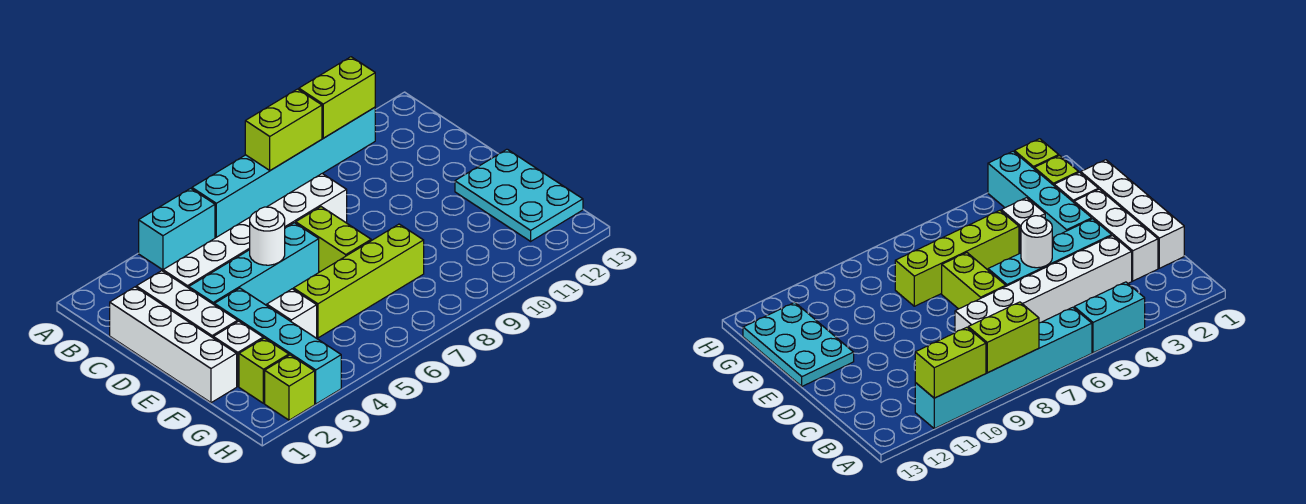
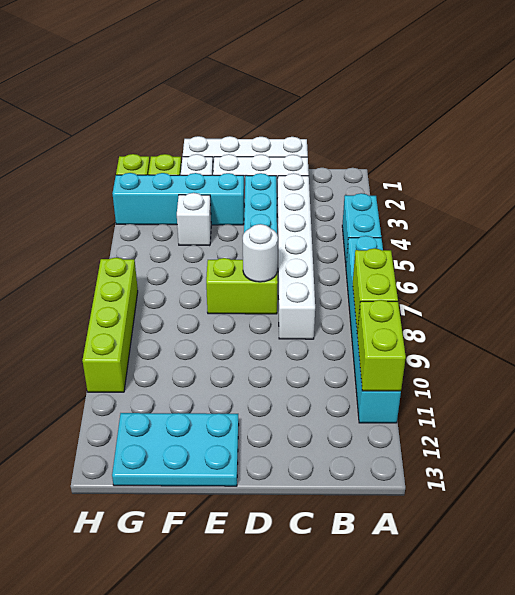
white round brick D5 level 2 -> white round brick D7 level 2
lime brick F5:F8 level 1 -> lime brick H7:H10 level 1

